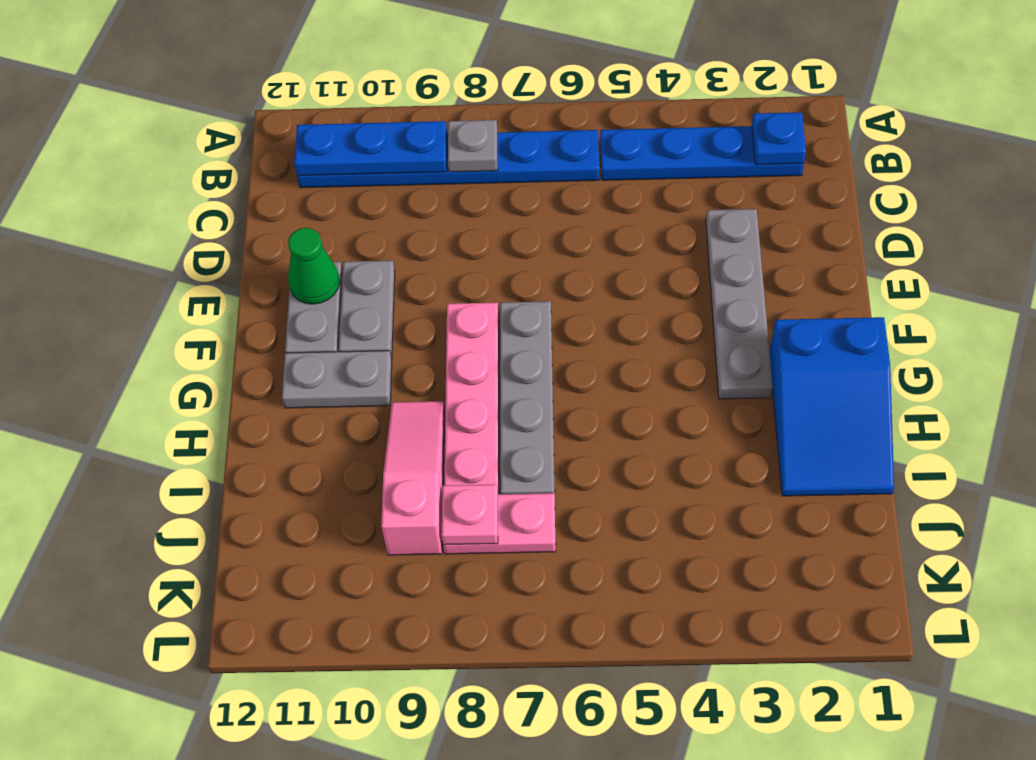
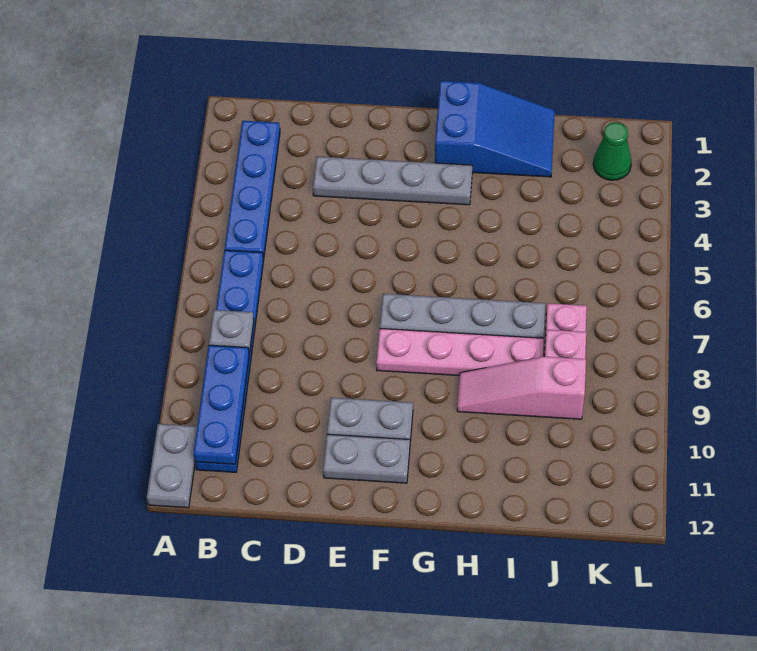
blue plate B2 level 2 -> none
green cone E11 level 2 -> green cone K2 level 1
grey plate G10:G11 level 1 -> grey plate A11:A12 level 1

